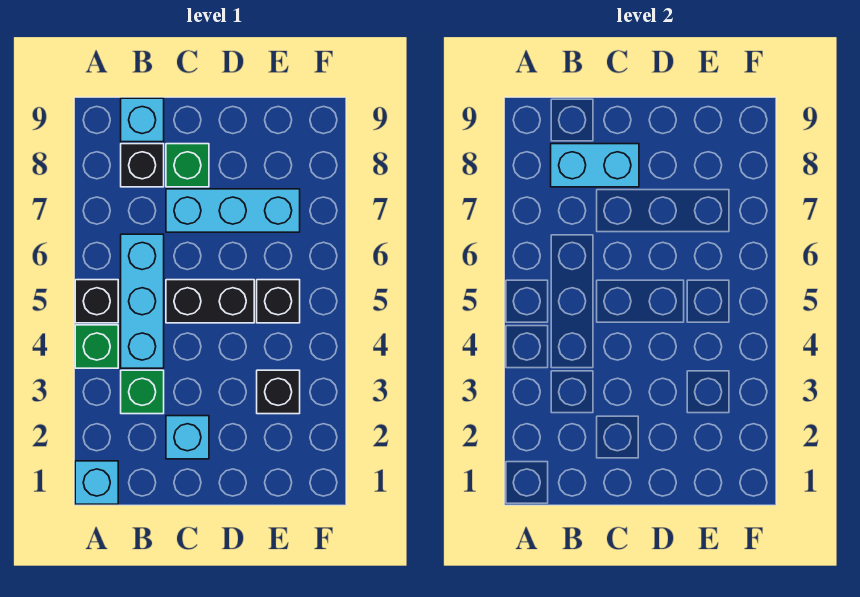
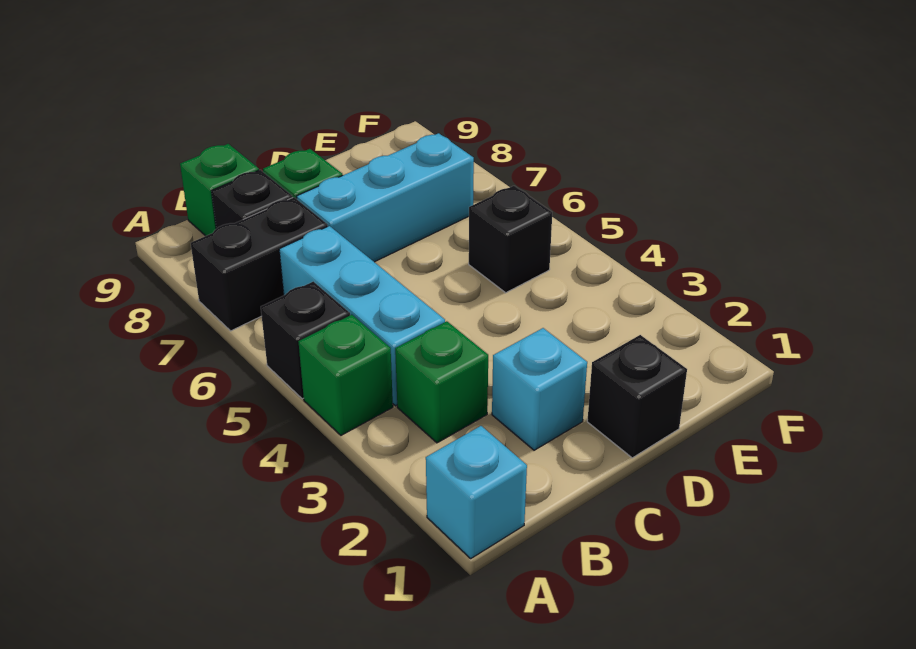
cyan brick B8:C8 level 2 -> none
cyan brick B9 level 1 -> green brick B9 level 1
black brick C5:D5 level 1 -> black brick A7:B7 level 1
black brick E3 level 1 -> black brick D1 level 1

